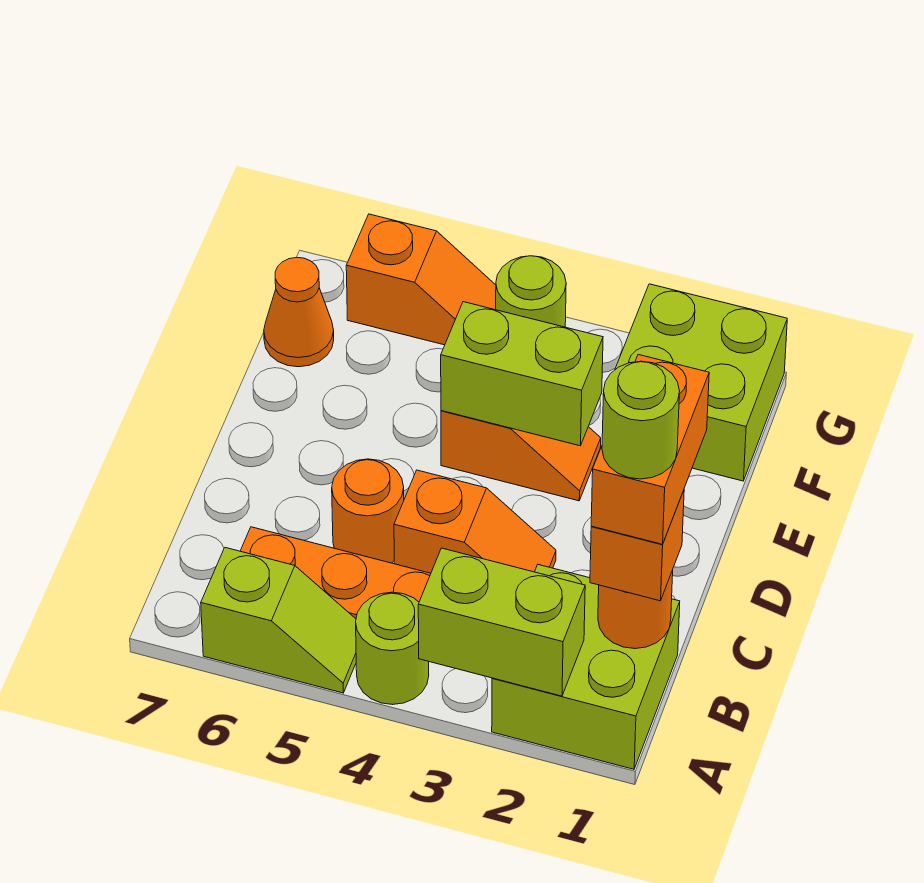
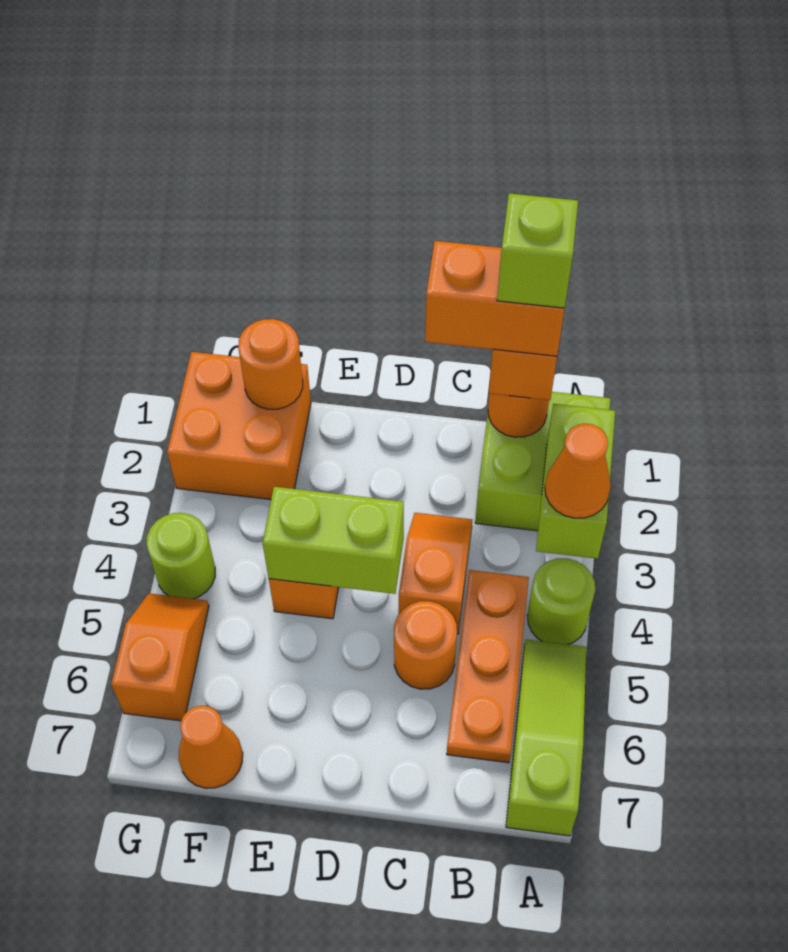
none -> orange cone A3 level 3
lime slope A5:A6 level 1 top 6 -> lime slope A5:A7 level 1 top 7
lime round brick B1 level 5 -> lime brick B1 level 5
lime brick E3:E4 level 2 -> lime brick D4:E4 level 2
lime brick F1:G2 level 1 -> orange brick F1:G2 level 1
none -> orange round brick F1 level 2

